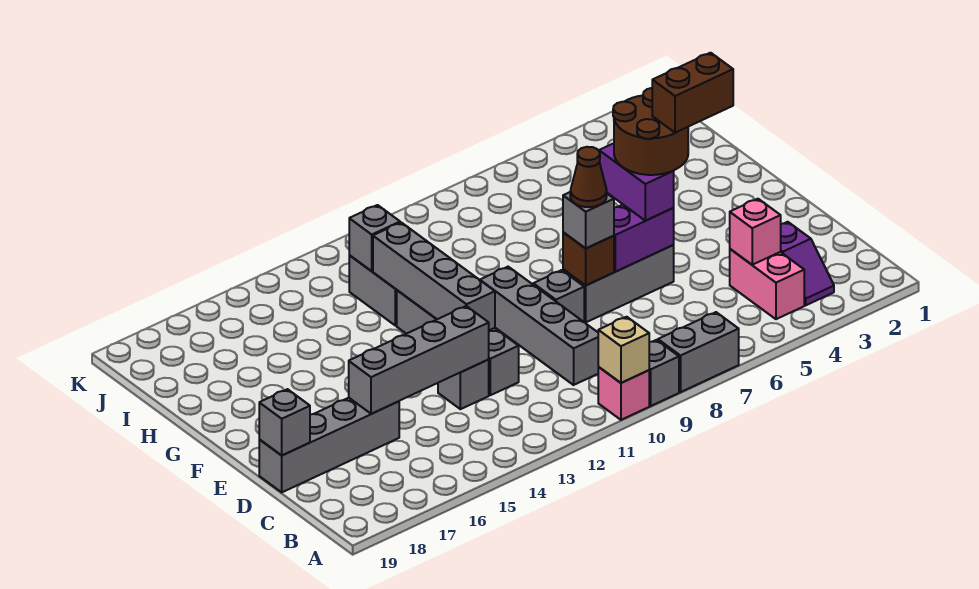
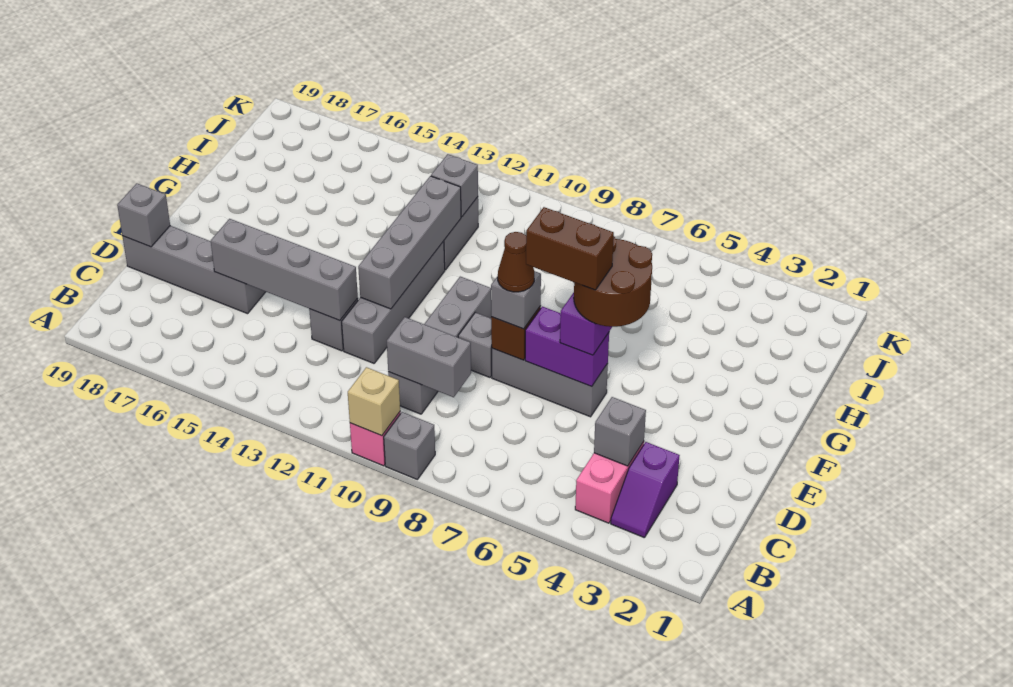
grey brick A7:A8 level 1 -> grey brick C9:C10 level 2
pink brick C4 level 2 -> grey brick C4 level 2
brown brick E4:E5 level 5 -> brown brick E6:E7 level 5

